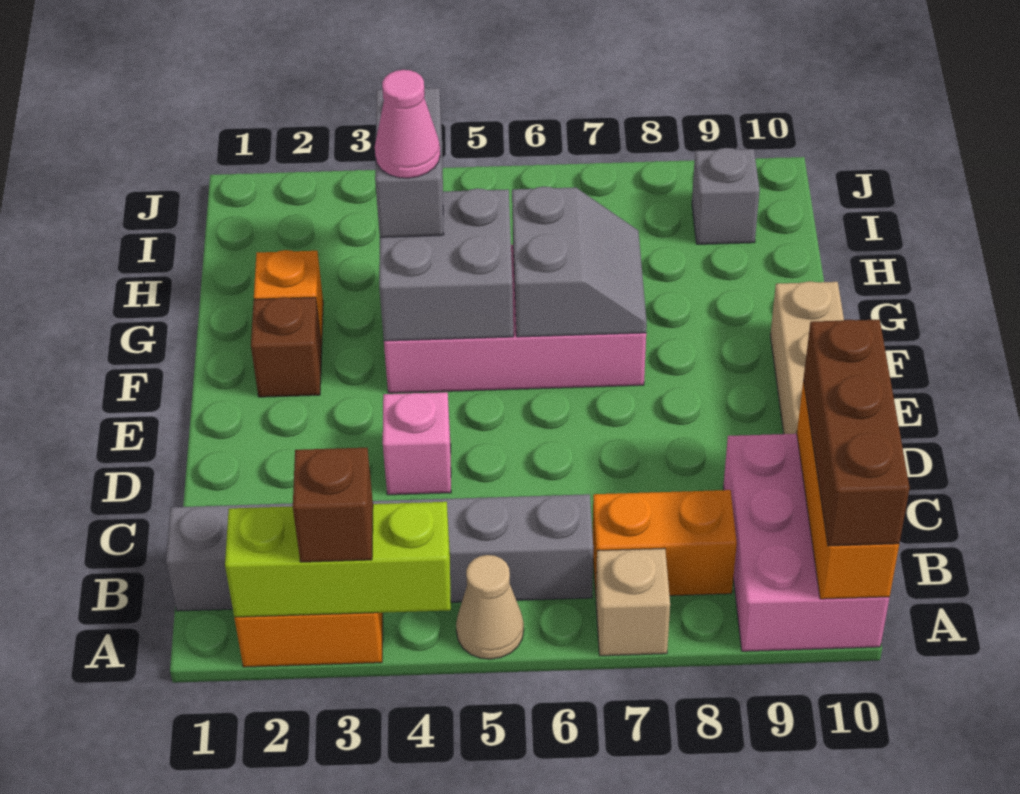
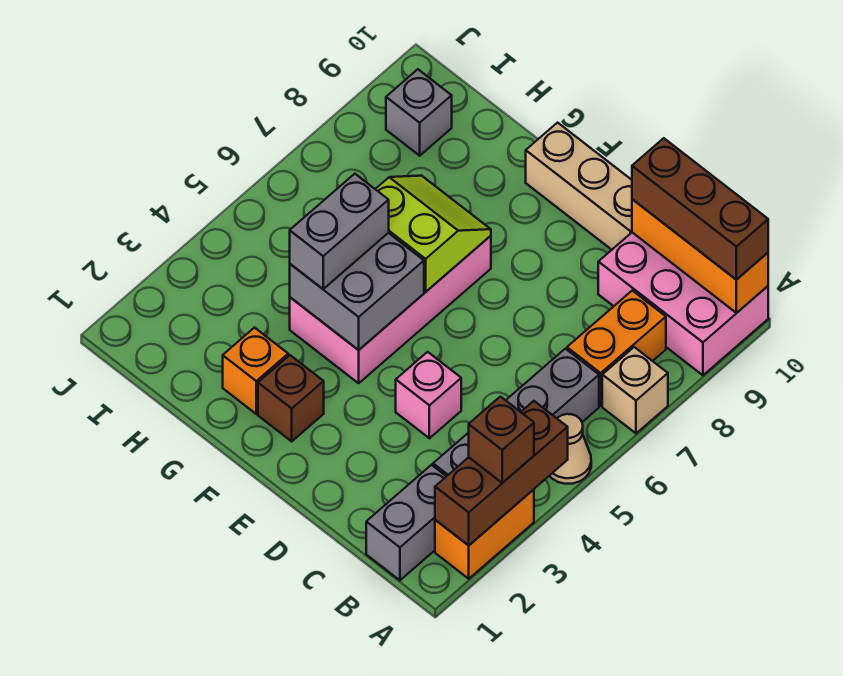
lime brick A2:A4 level 2 -> brown brick A2:A4 level 2
grey slope F6:G7 level 2 top 6 -> lime slope F6:G7 level 2 top 6
grey brick G4:H4 level 3 -> grey brick G4:G5 level 3
pink cone G4 level 4 -> none

